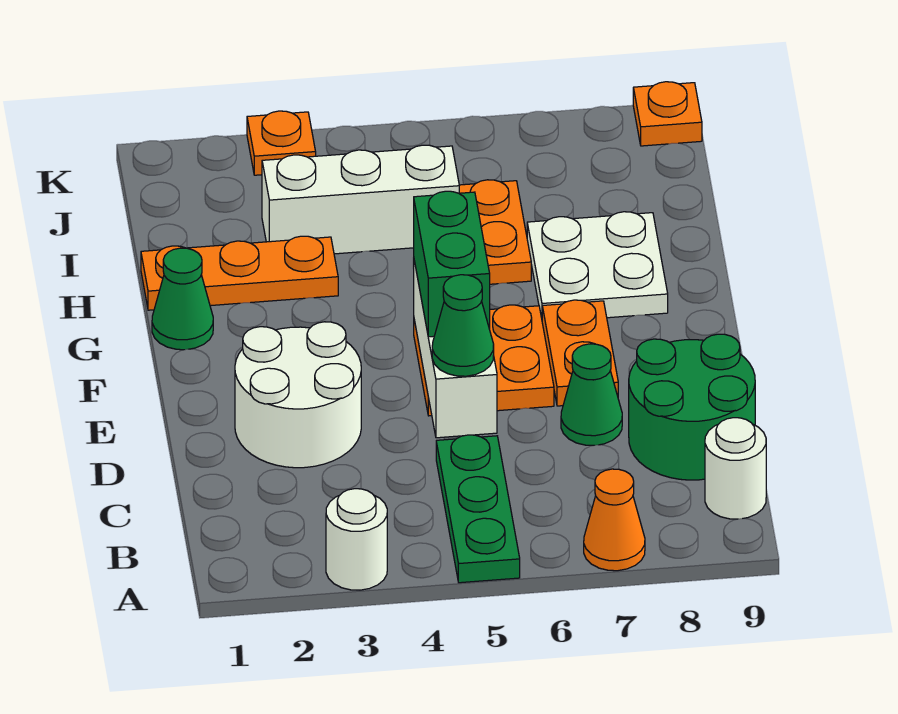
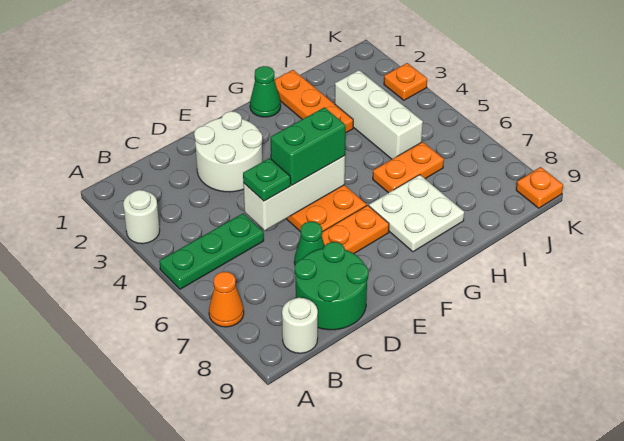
green cone D5 level 3 -> green plate D5 level 3

